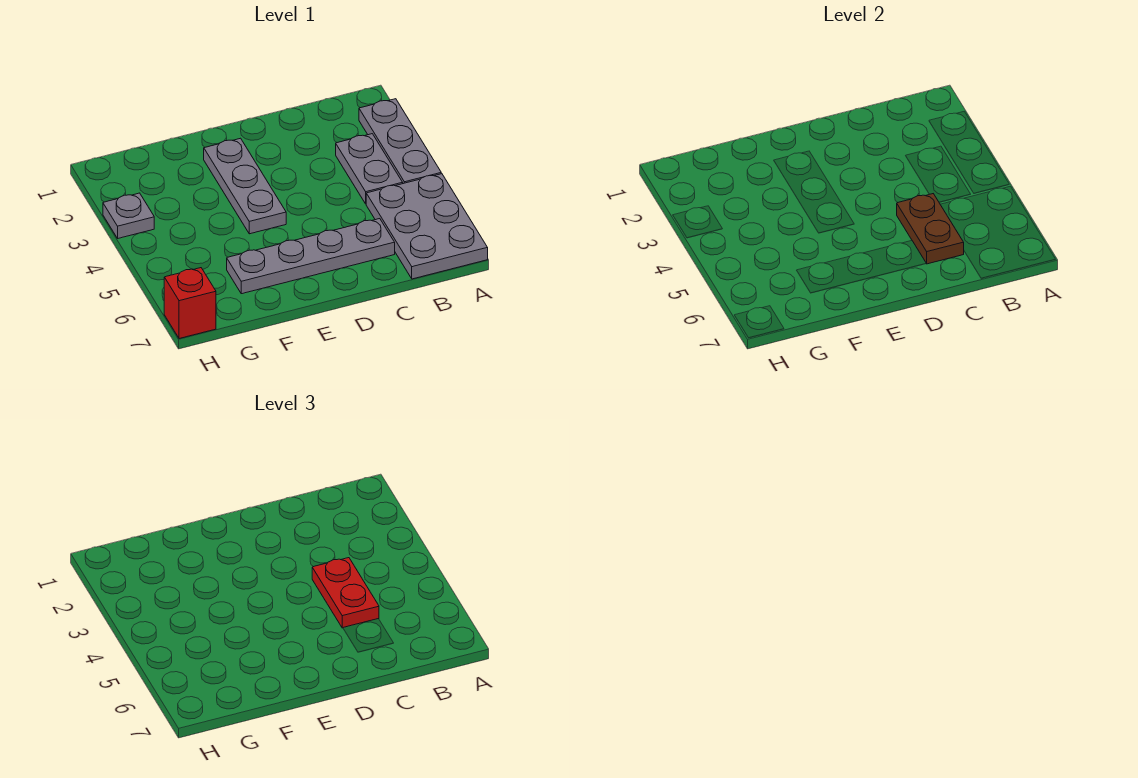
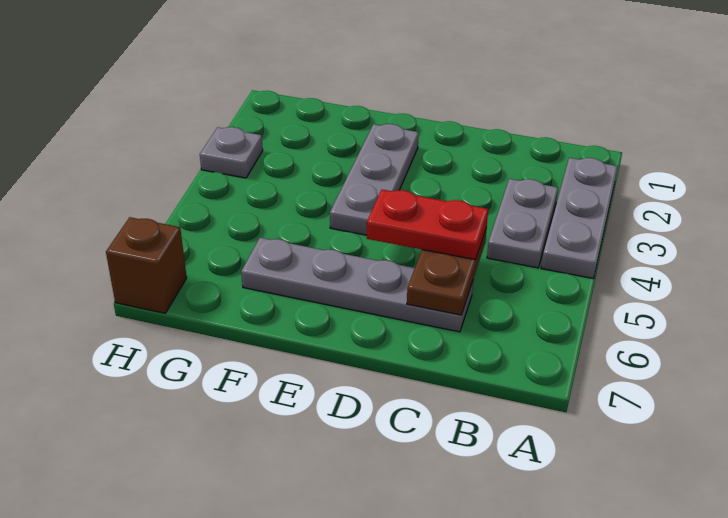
grey plate A5:B7 level 1 -> none
red plate C4:C5 level 3 -> red plate C5:D5 level 3
red brick H7 level 1 -> brown brick H7 level 1

